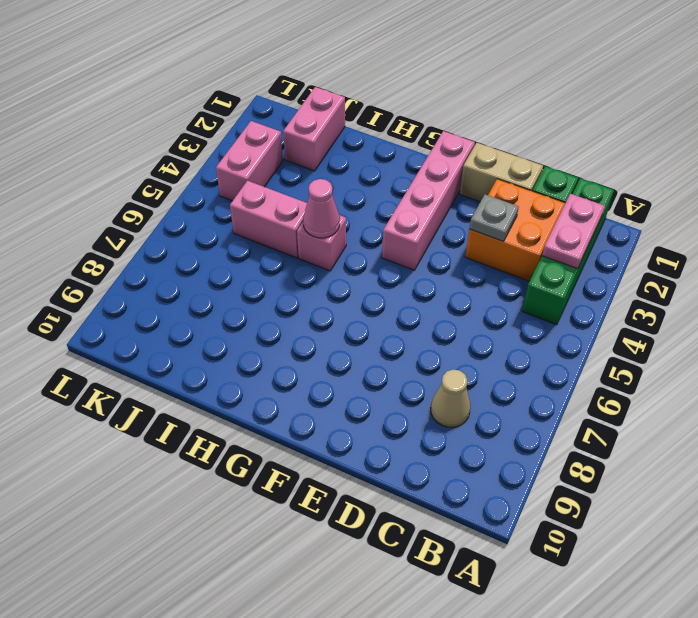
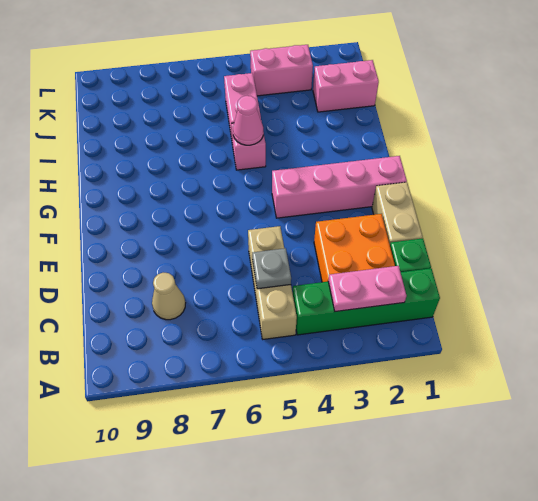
none -> tan brick B5:D5 level 1
grey plate D3 level 2 -> grey plate C5 level 2

